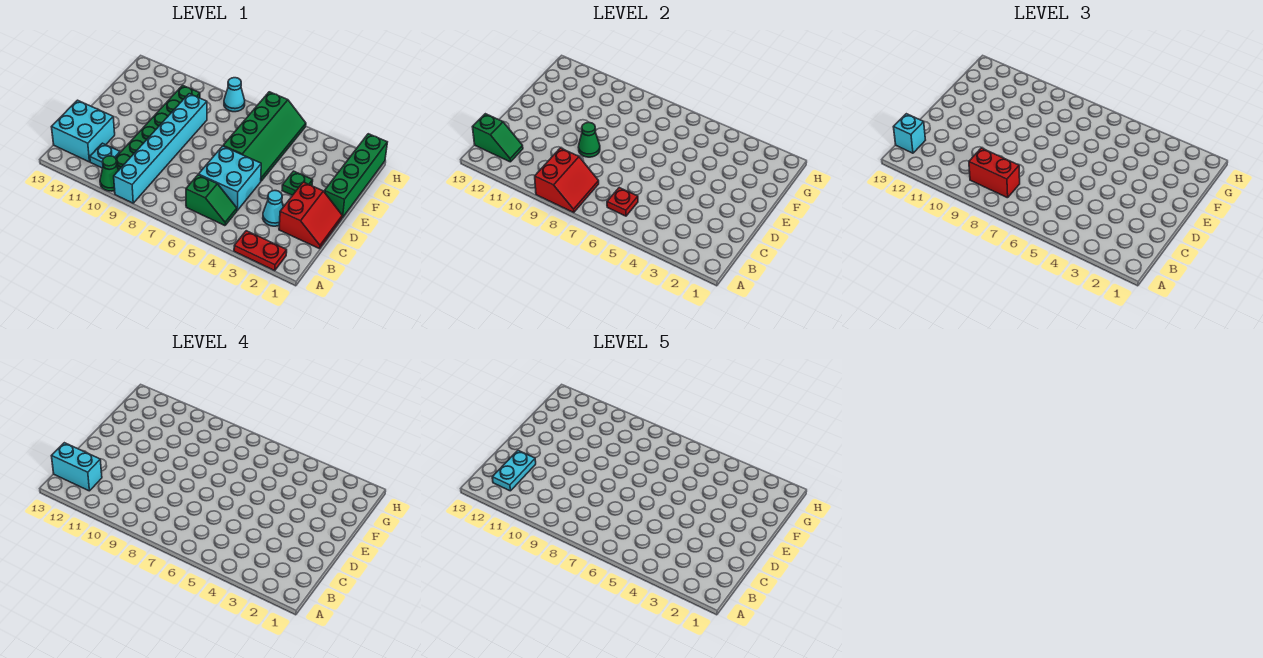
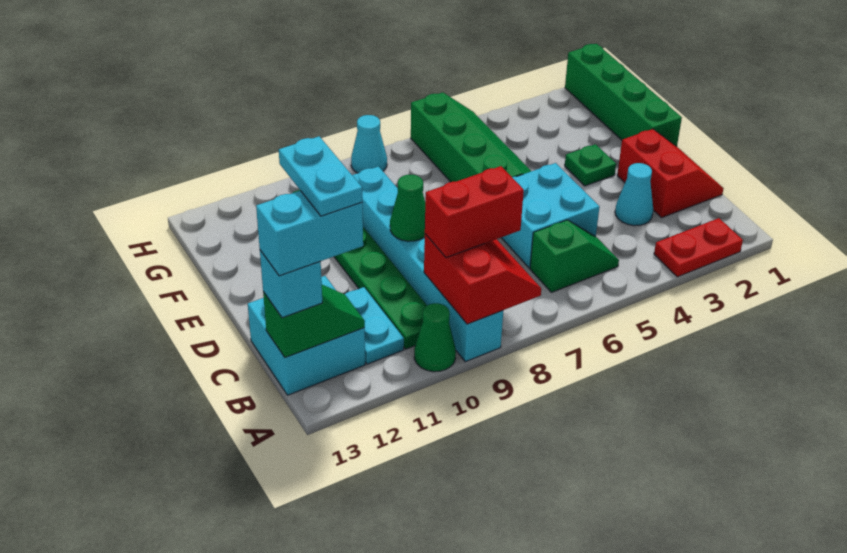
red plate B6 level 2 -> none
cyan plate B11 level 1 -> cyan plate B11:C11 level 1

